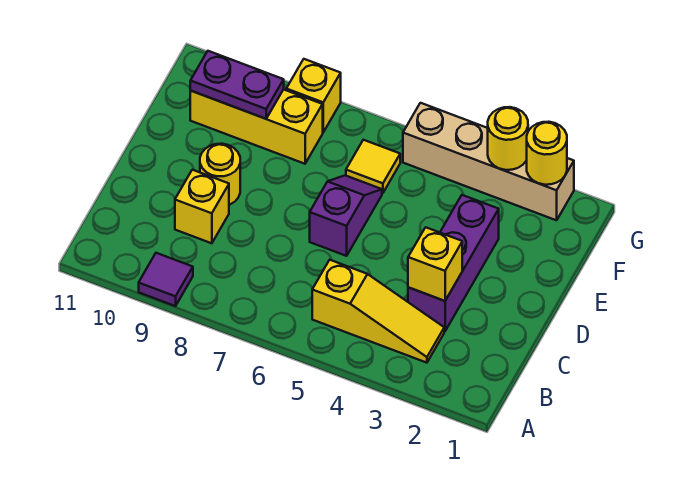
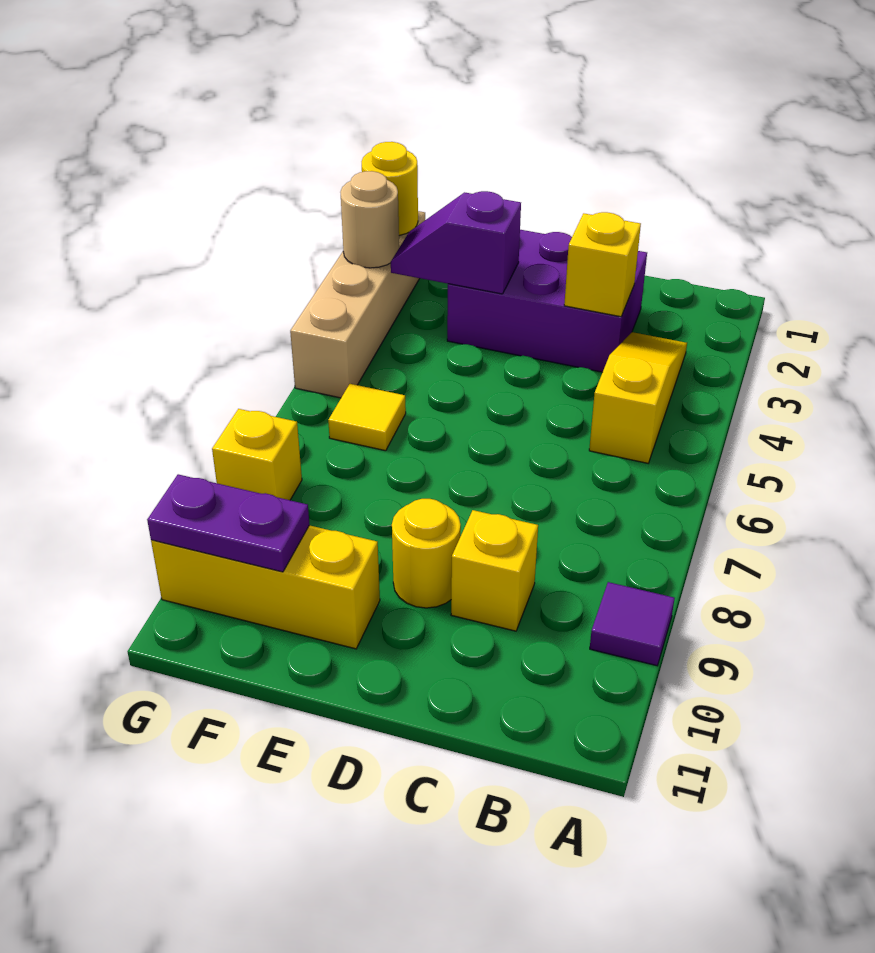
purple brick C3:E3 level 1 -> purple brick C2:E3 level 1
purple slope D6:E6 level 1 top D -> purple slope E3:F3 level 2 top E
yellow brick F8:F10 level 1 -> yellow brick E10:G10 level 1
purple plate F9:F10 level 2 -> purple plate F10:G10 level 2
yellow round brick G3 level 2 -> tan round brick G3 level 2

